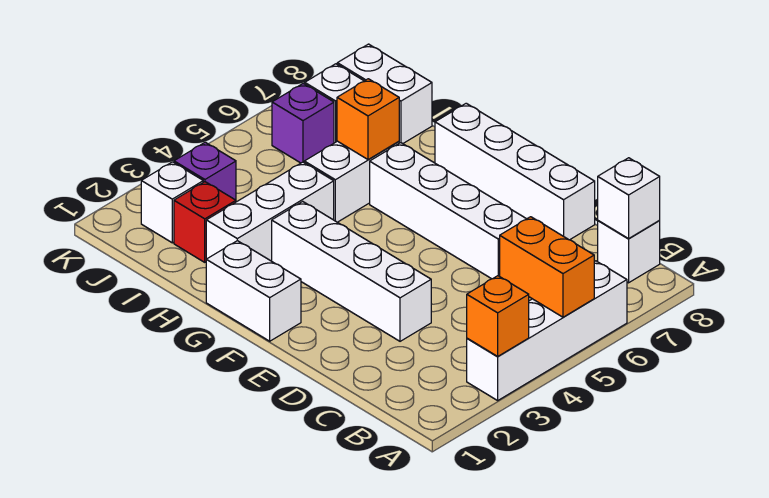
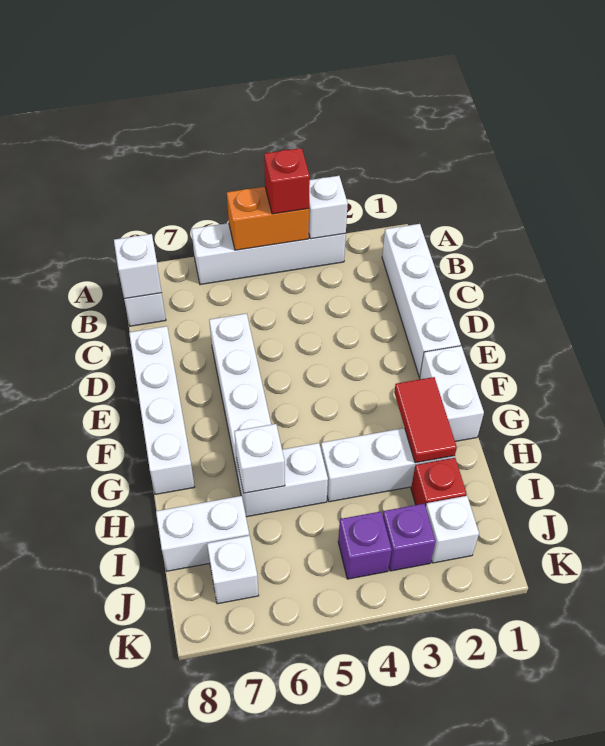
orange brick A3 level 2 -> white brick A3 level 2
none -> red brick A4 level 3
orange brick A5:B5 level 2 -> orange brick A4:A5 level 2
white brick D3:G3 level 1 -> white brick B1:E1 level 1
none -> red tile G2:H2 level 2
orange brick H6 level 2 -> white brick H6 level 2
white brick I8:J8 level 1 -> white brick I7:I8 level 1
purple brick J6 level 1 -> purple brick J4 level 1

